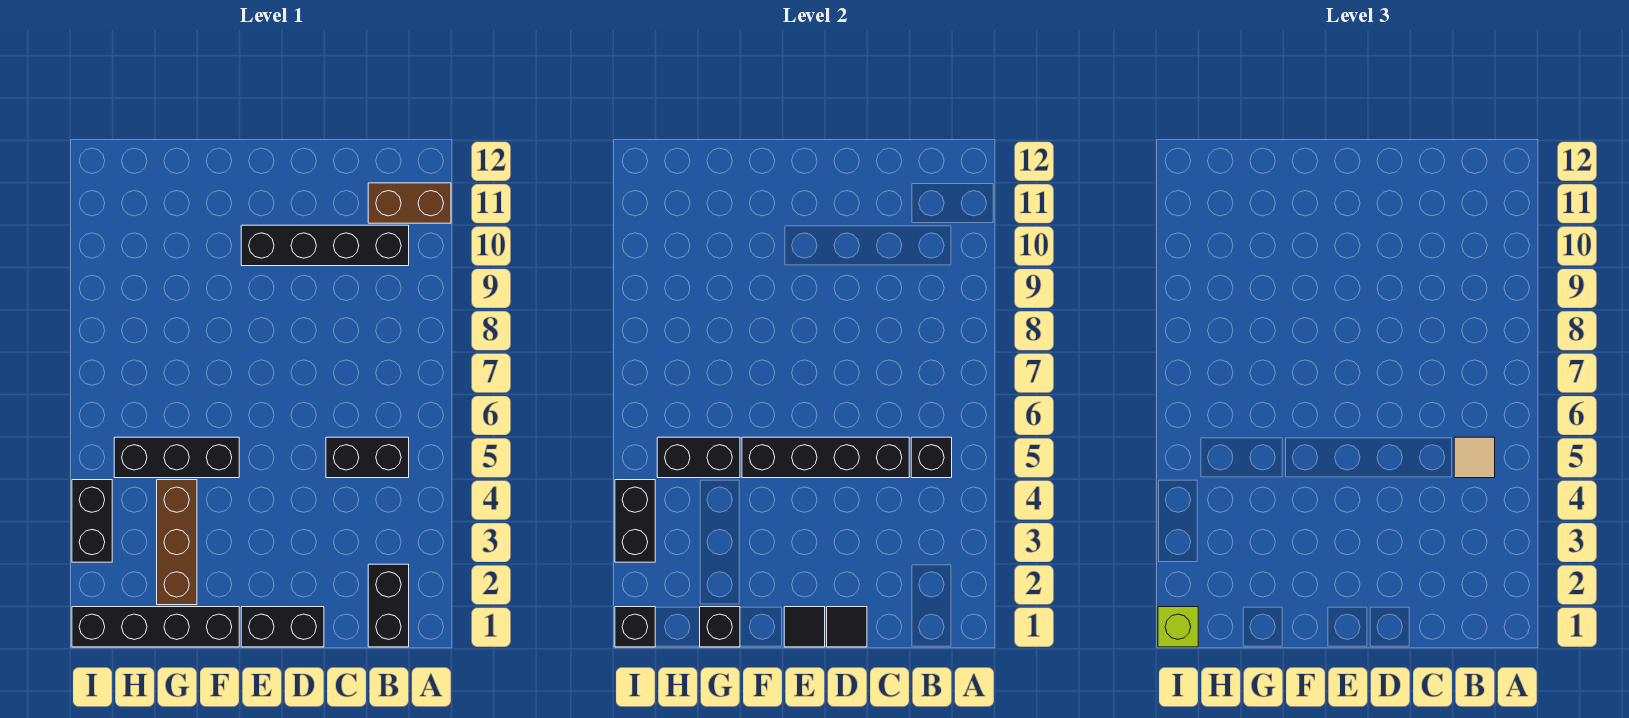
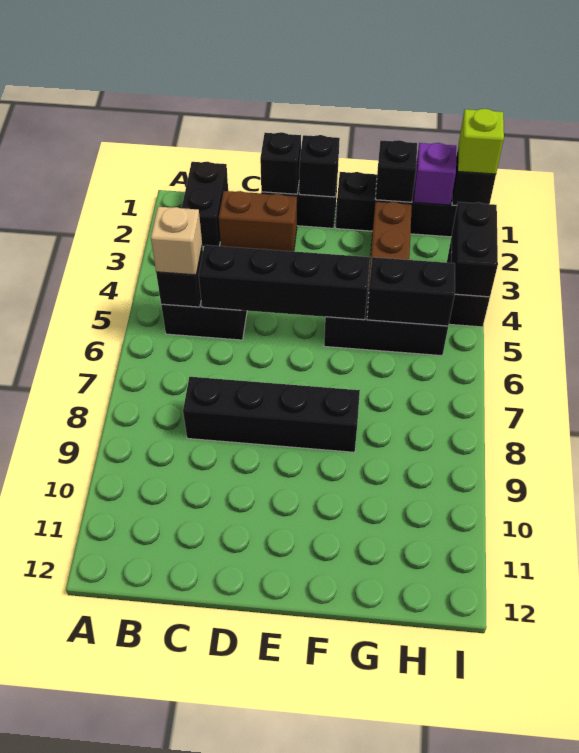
brown brick A11:B11 level 1 -> brown brick C2:D2 level 1
tan tile B5 level 3 -> tan brick B5 level 3
black brick B10:E10 level 1 -> black brick C8:F8 level 1
black tile D1 level 2 -> black brick D1 level 2
black tile E1 level 2 -> black brick E1 level 2
none -> purple brick H1 level 2

